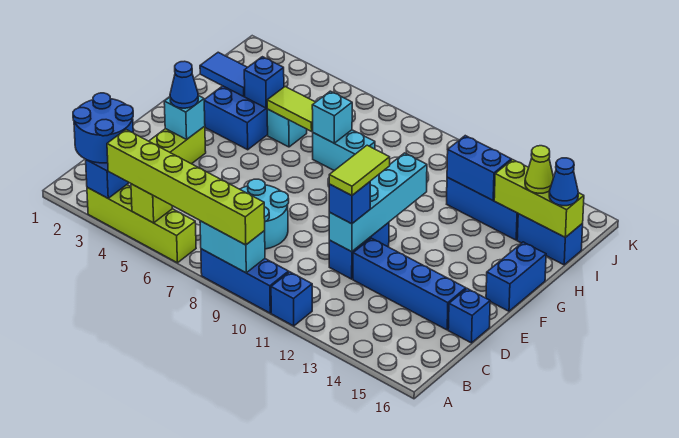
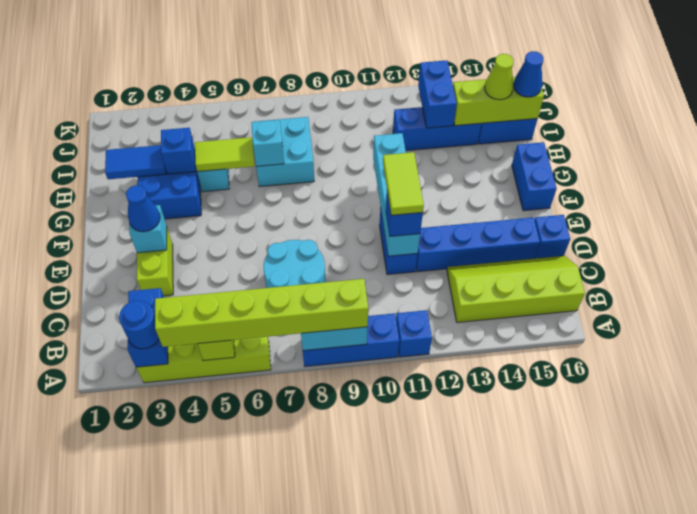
blue round brick A2:B3 level 3 -> blue round brick A3 level 3
none -> lime slope B13:C16 level 1 top B
cyan brick H7:H8 level 1 -> cyan brick H7:I8 level 1
blue brick I12:I13 level 2 -> blue brick I13:J13 level 2

